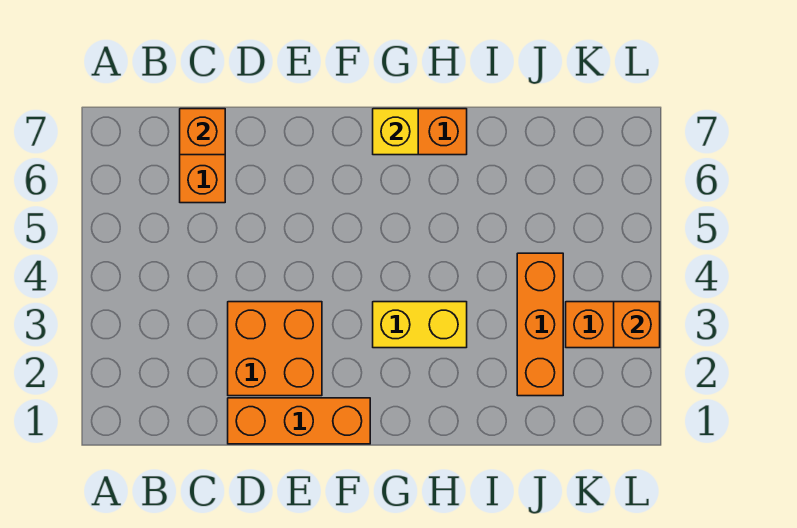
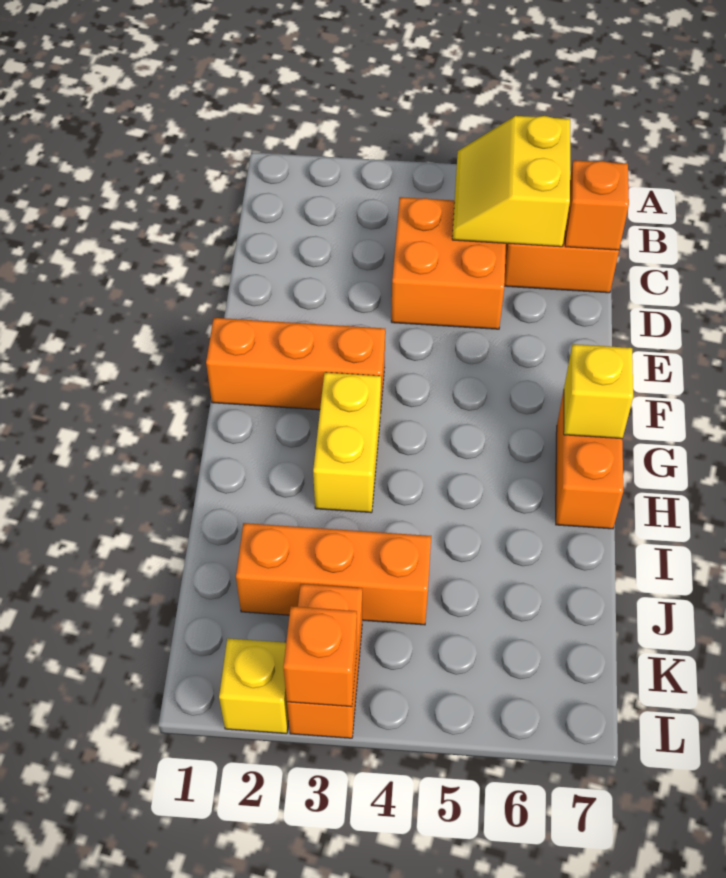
none -> yellow slope B5:C6 level 2 top 6
orange brick D1:F1 level 1 -> orange brick F1:F3 level 1
orange brick D2:E3 level 1 -> orange brick C4:D5 level 1
none -> yellow brick L2 level 1

